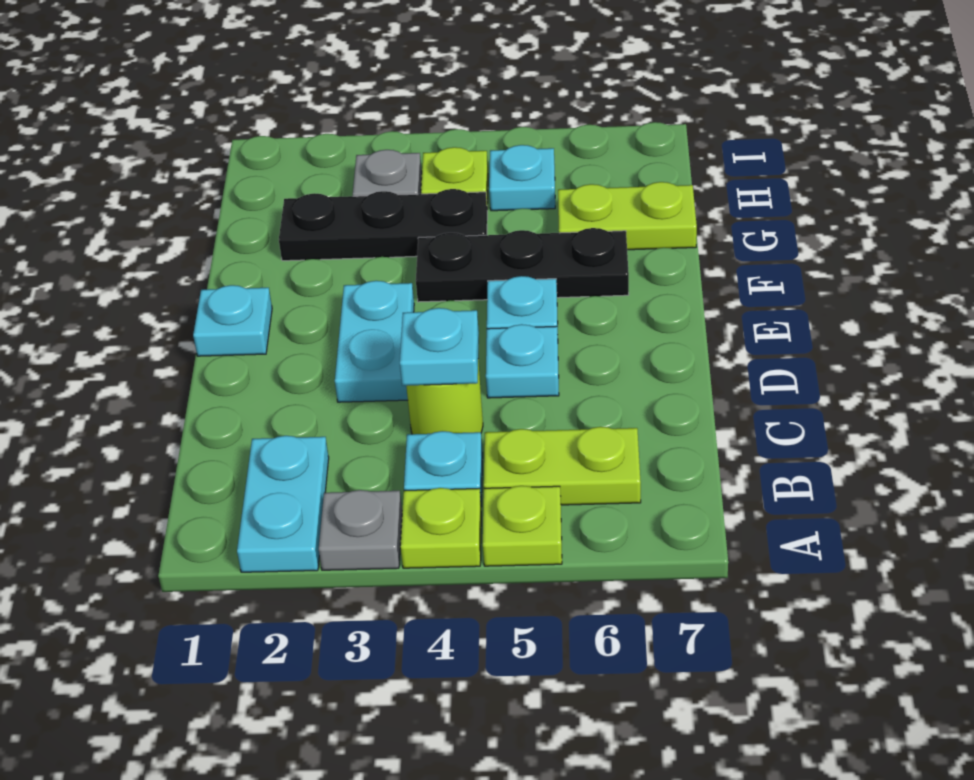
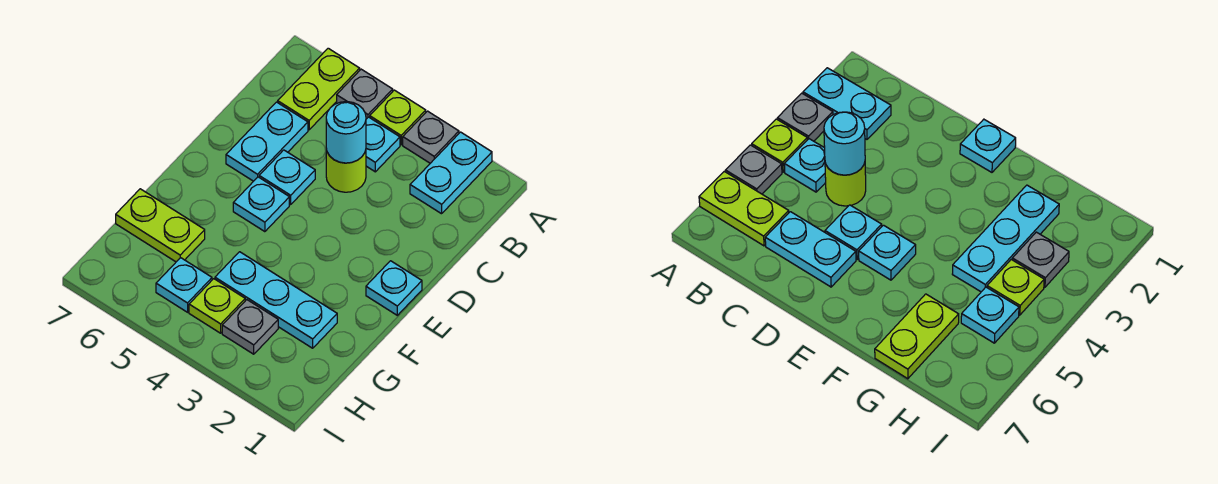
lime plate A5 level 1 -> grey plate A5 level 1
lime plate B5:B6 level 1 -> lime plate A6:B6 level 1
cyan plate C4 level 2 -> cyan round brick C4 level 2
cyan plate D3:E3 level 1 -> cyan plate C6:D6 level 1
black plate F4:F6 level 1 -> none
black plate G2:G4 level 1 -> cyan plate G2:G4 level 1

